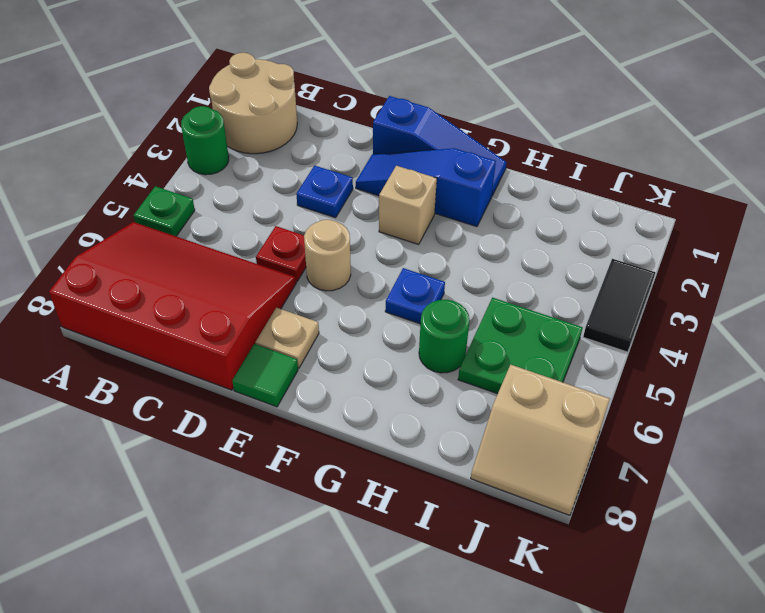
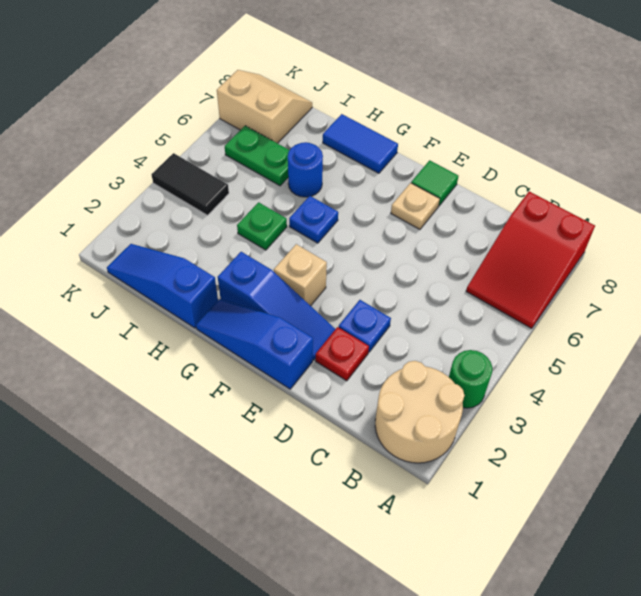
green plate A5 level 1 -> green plate H4 level 1
red slope A6:D8 level 1 top 8 -> red slope A6:B8 level 1 top 8
red plate D5 level 1 -> red plate D2 level 1
tan round brick E5 level 1 -> none
none -> blue tile G8:H8 level 1
none -> blue slope H1:J1 level 1 top H
green round brick H6 level 1 -> blue round brick H6 level 1
green plate I5:J6 level 1 -> green plate I6:J6 level 1
black tile K3:K4 level 1 -> black tile J4:K4 level 1

